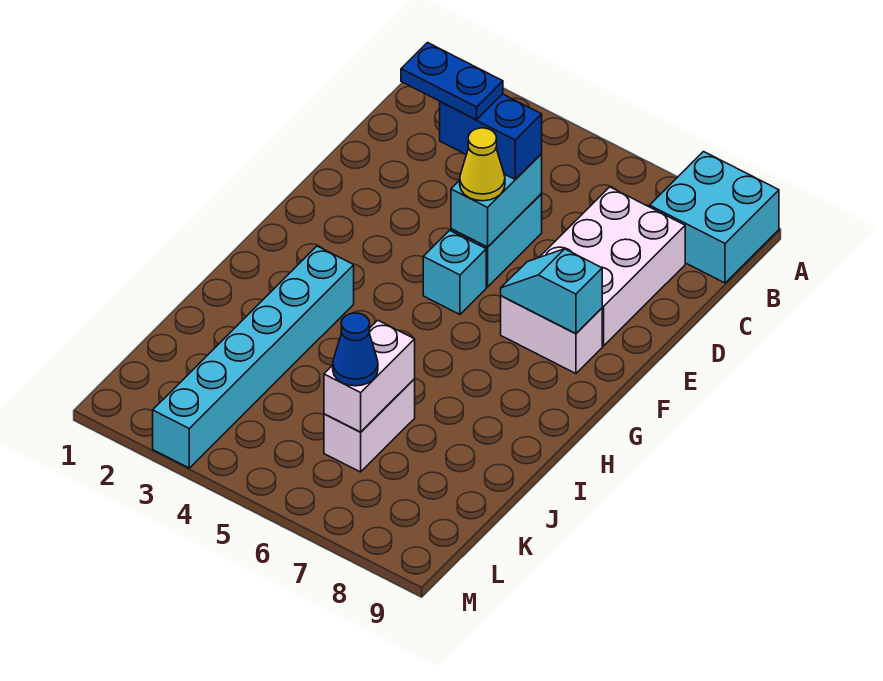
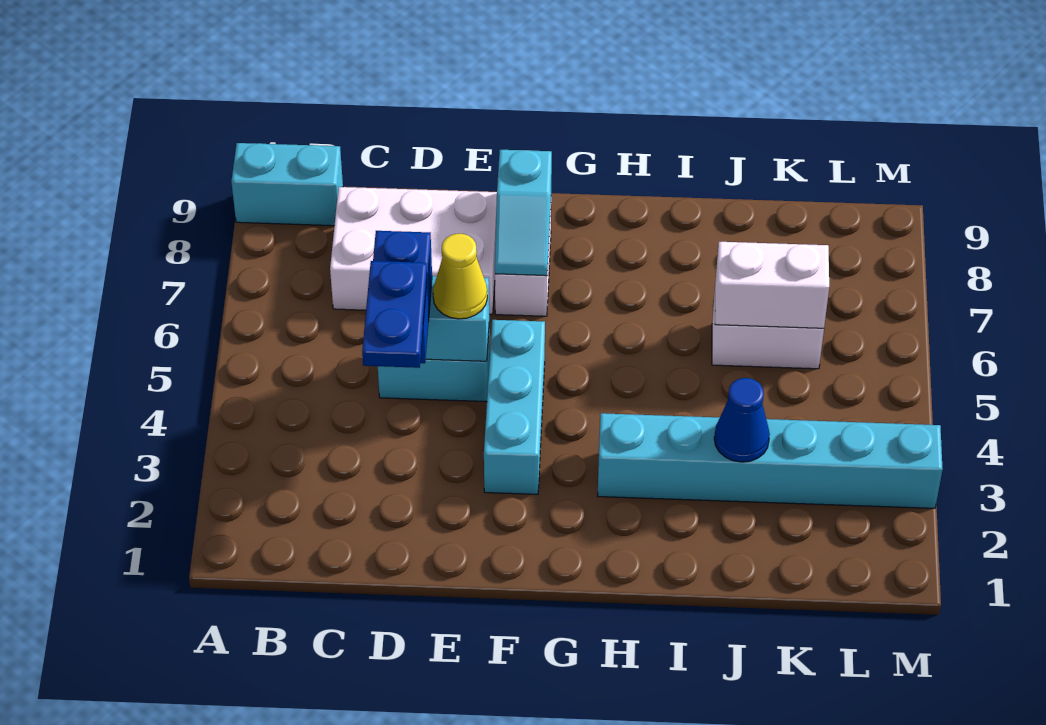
cyan brick A8:B9 level 1 -> cyan brick A9:B9 level 1
cyan brick F5 level 1 -> cyan brick F3:F5 level 1
blue cone K6 level 3 -> blue cone J3 level 2

